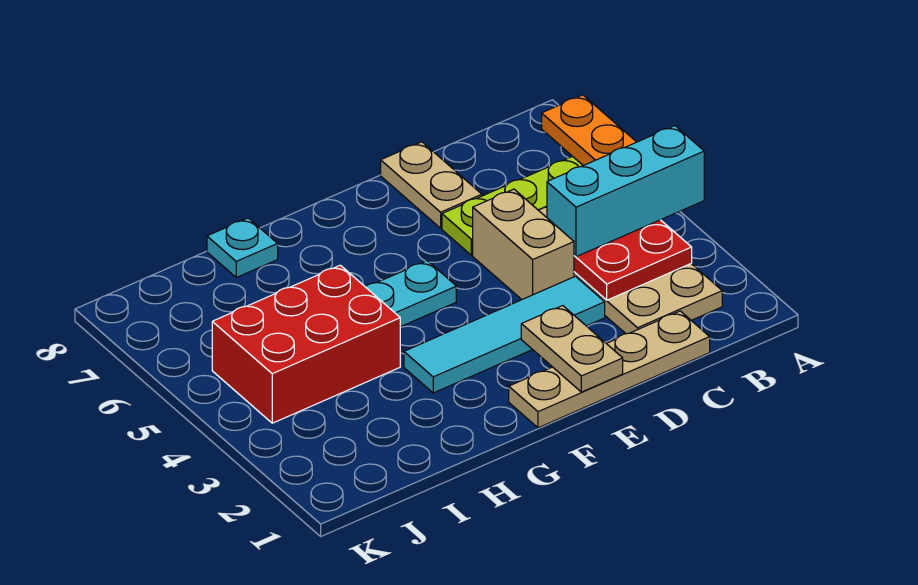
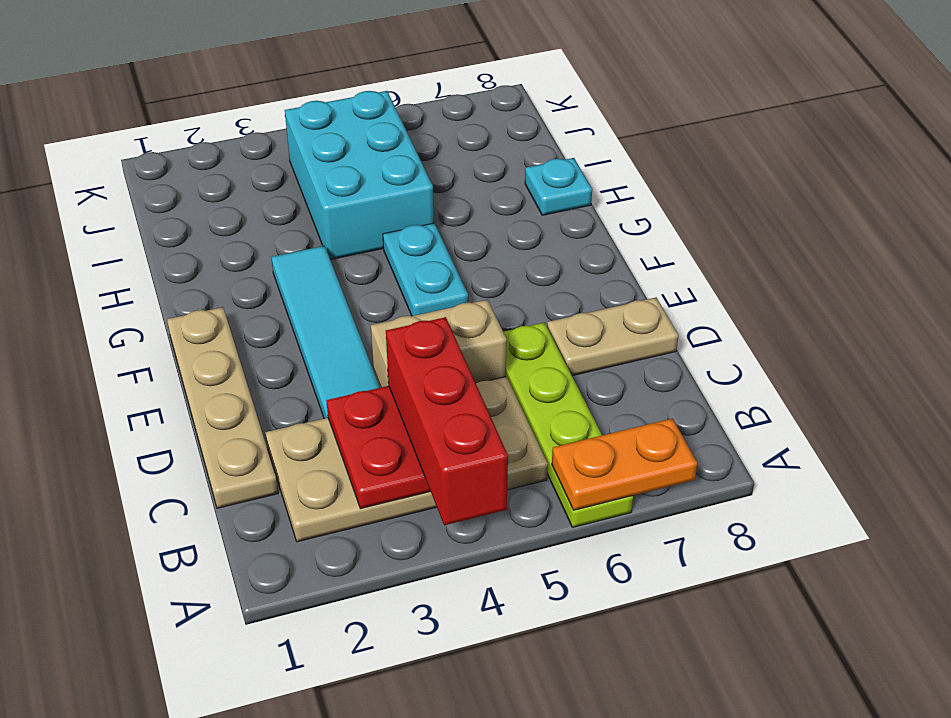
cyan brick A4:C4 level 3 -> red brick A4:C4 level 3
tan plate E1:E2 level 2 -> none
red brick H4:J5 level 1 -> cyan brick H4:J5 level 1

